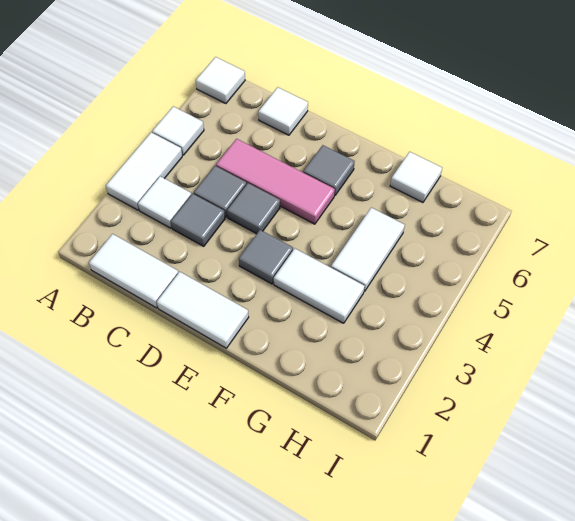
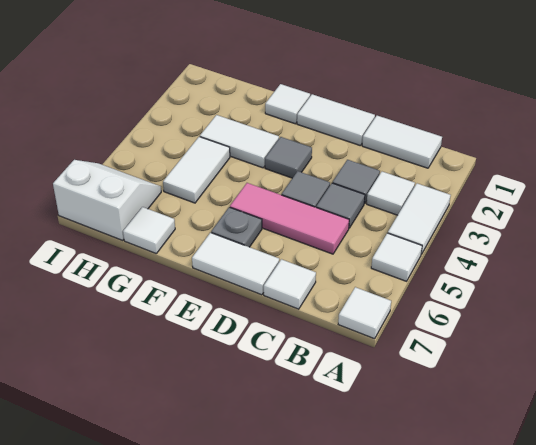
none -> white tile D7:E7 level 1
grey tile E6 level 1 -> grey plate E6 level 1
none -> white tile F1 level 1
none -> white slope H6:I7 level 1 top 7

